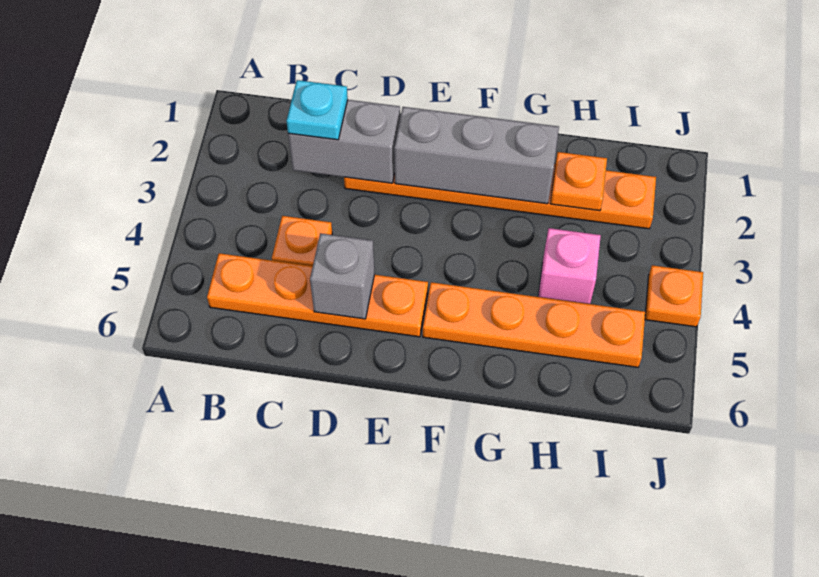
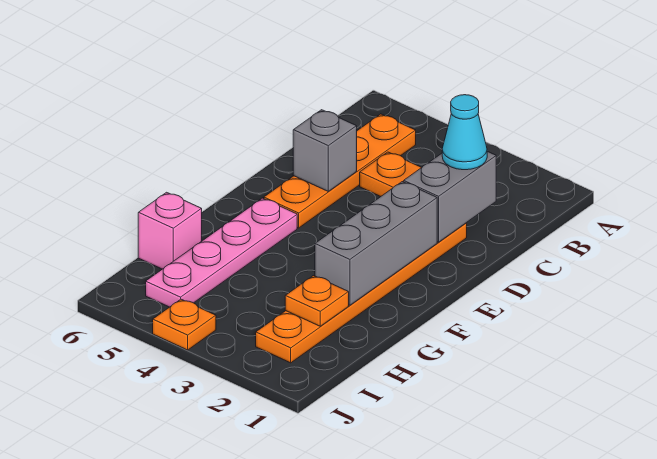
cyan plate C2 level 3 -> cyan cone C2 level 3
orange plate F5:I5 level 1 -> pink plate F5:I5 level 1
pink brick H4 level 1 -> pink brick H6 level 1

